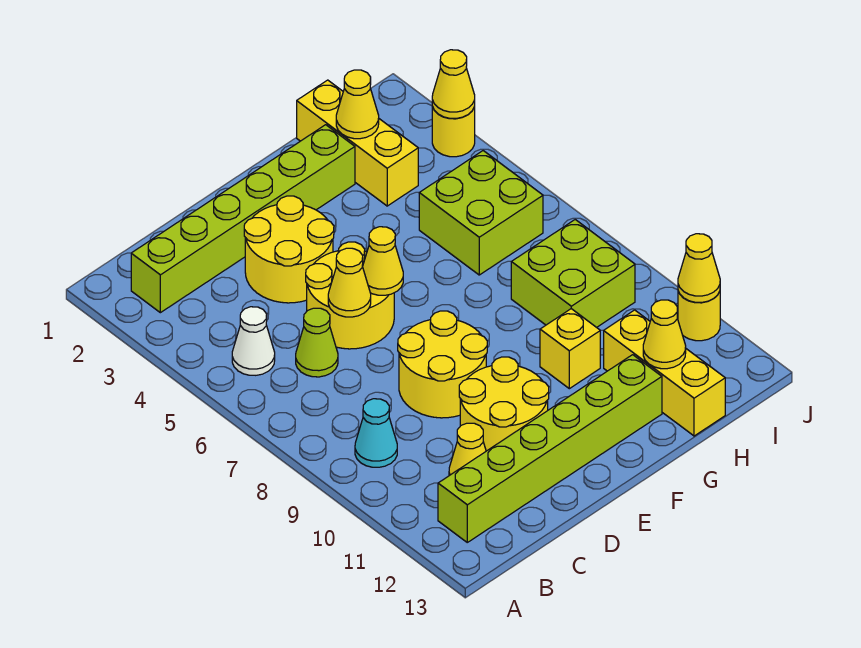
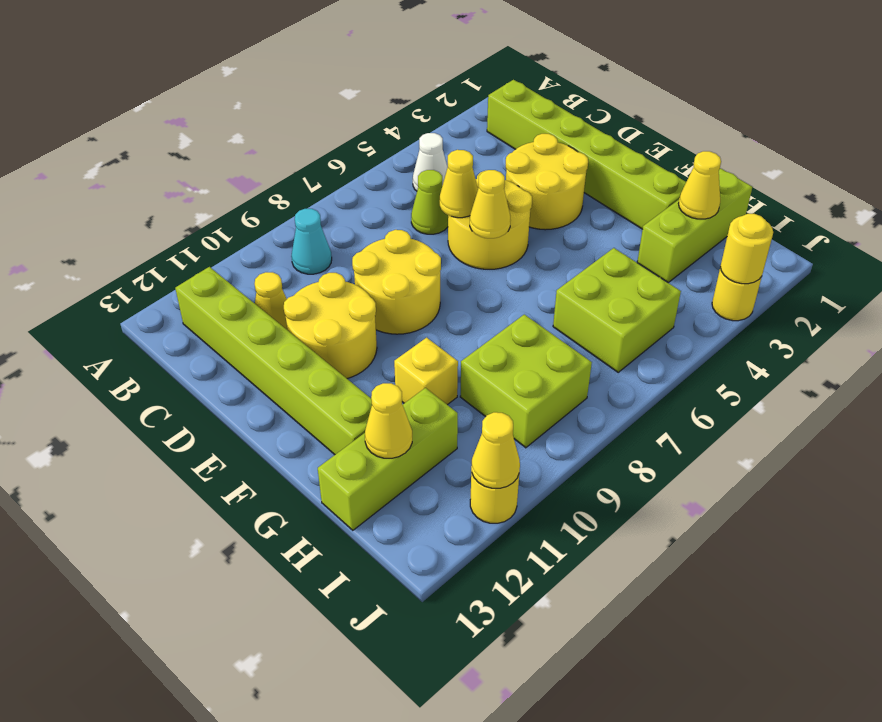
yellow brick H1:H3 level 1 -> lime brick H1:H3 level 1
yellow brick H11:H13 level 1 -> lime brick H11:H13 level 1
yellow cone J3 level 2 -> yellow round brick J3 level 2

